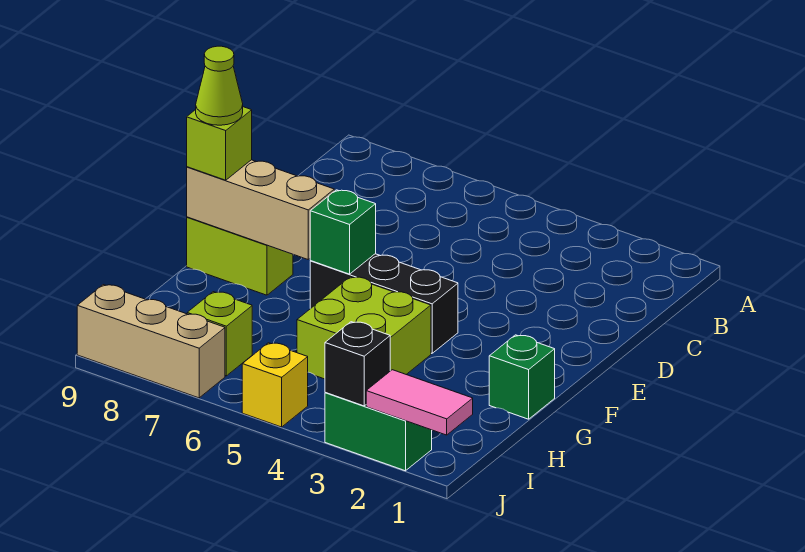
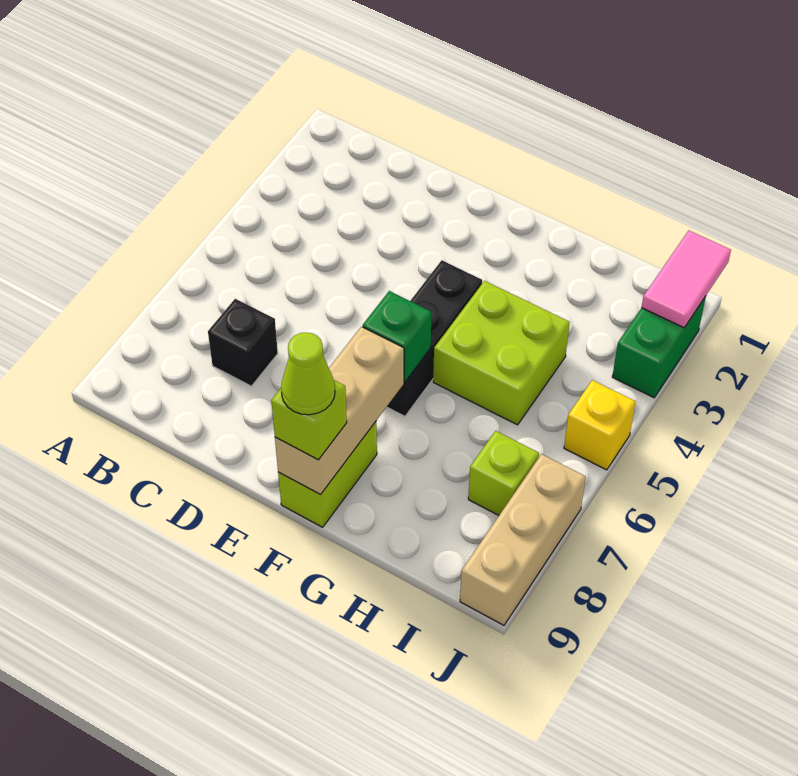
green brick G1 level 1 -> none
black brick J3 level 2 -> black brick C7 level 1

